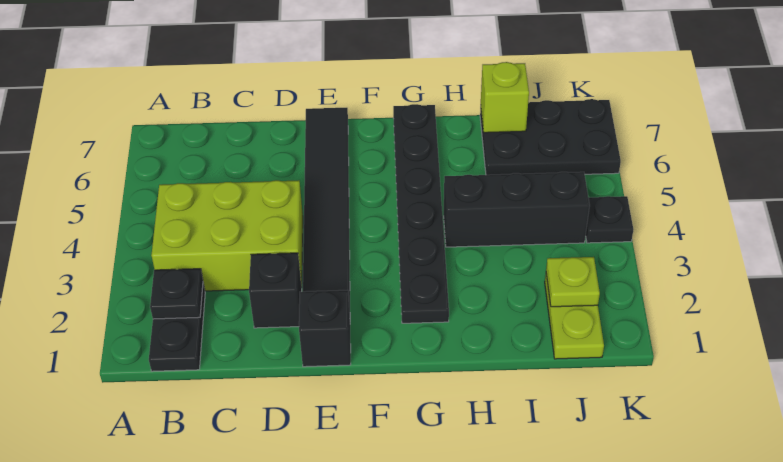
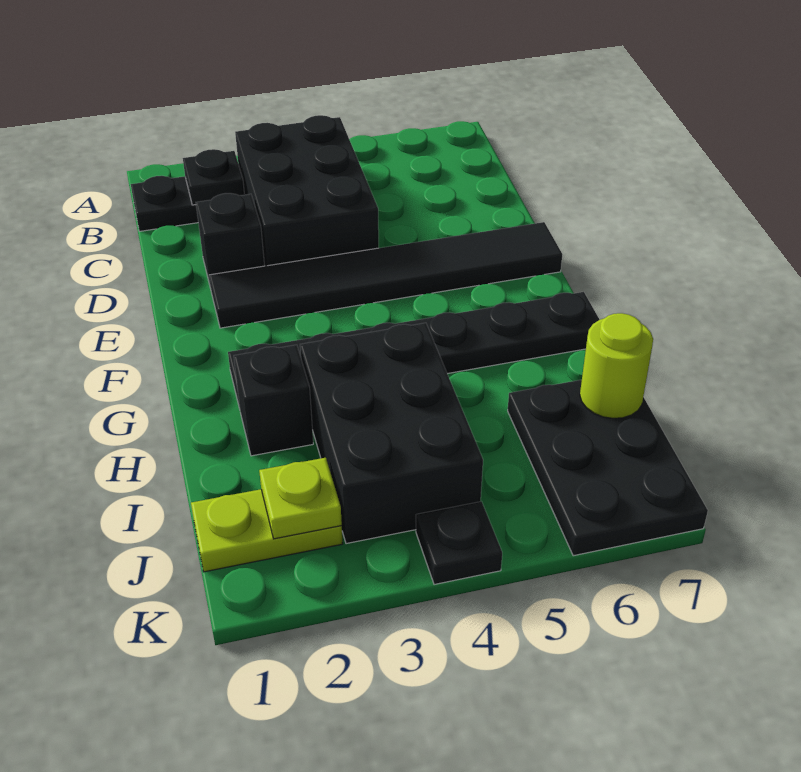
lime brick B3:D4 level 1 -> black brick B3:D4 level 1
black brick E1 level 1 -> black brick H2 level 1
black brick H4:J4 level 1 -> black brick H3:J4 level 1
lime brick I7 level 2 -> lime round brick I7 level 2

